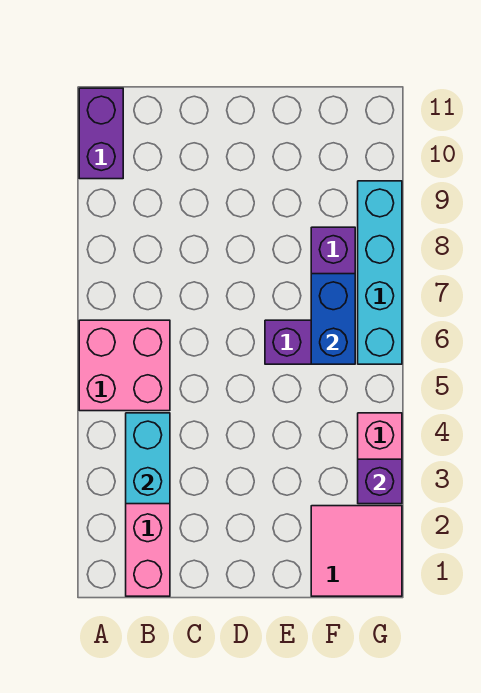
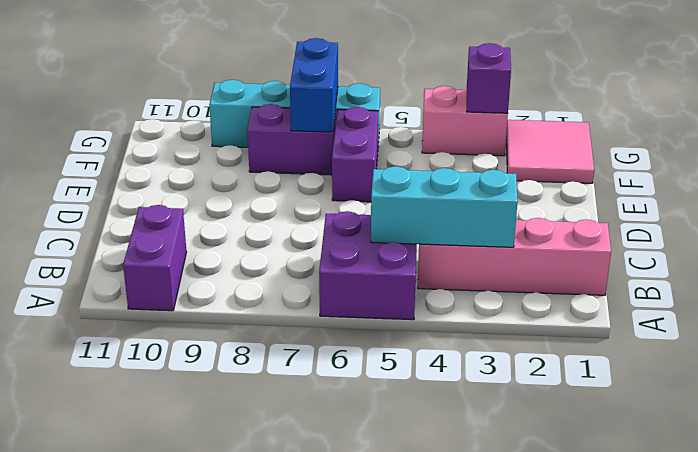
pink brick A5:B6 level 1 -> purple brick A5:B6 level 1
purple brick A10:A11 level 1 -> purple brick A10:B10 level 1
cyan brick B3:B4 level 2 -> cyan brick B3:B5 level 2
blue brick F6:F7 level 2 -> blue brick F7:G7 level 2

